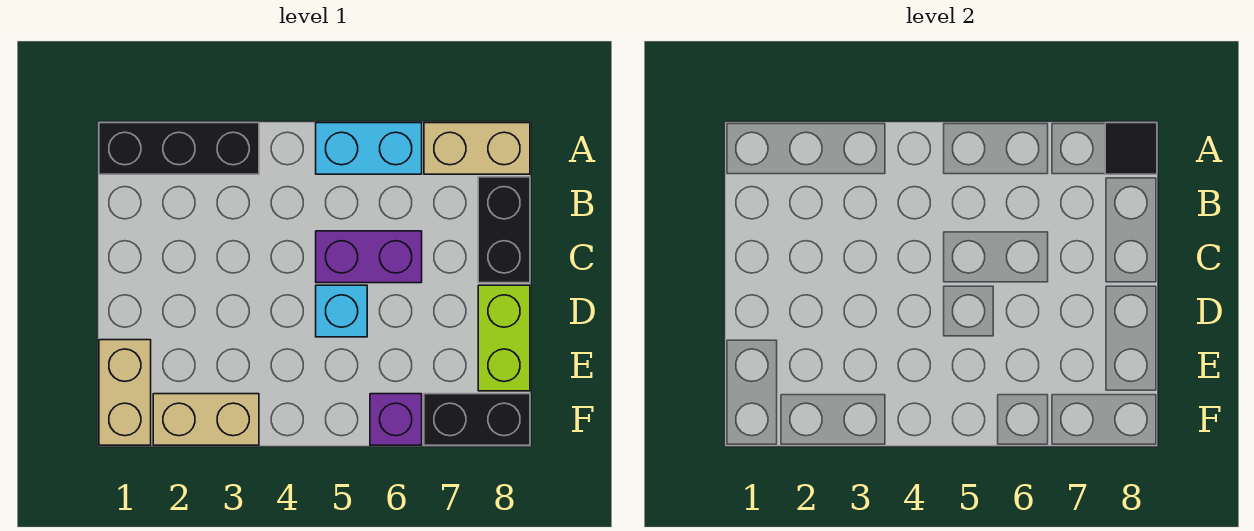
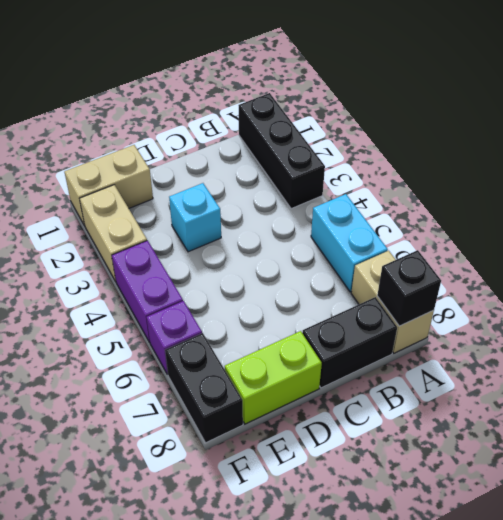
black tile A8 level 2 -> black brick A8 level 2
purple brick C5:C6 level 1 -> purple brick F4:F5 level 1
cyan brick D5 level 1 -> cyan brick D3 level 1

